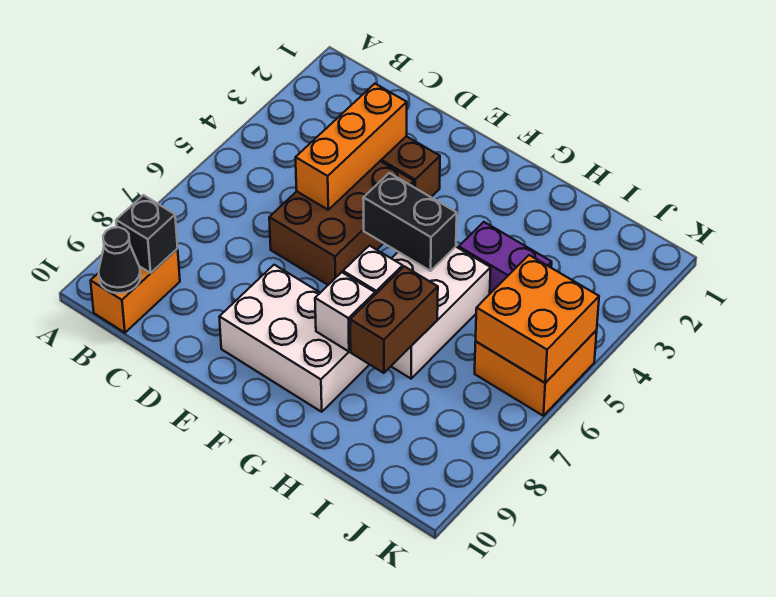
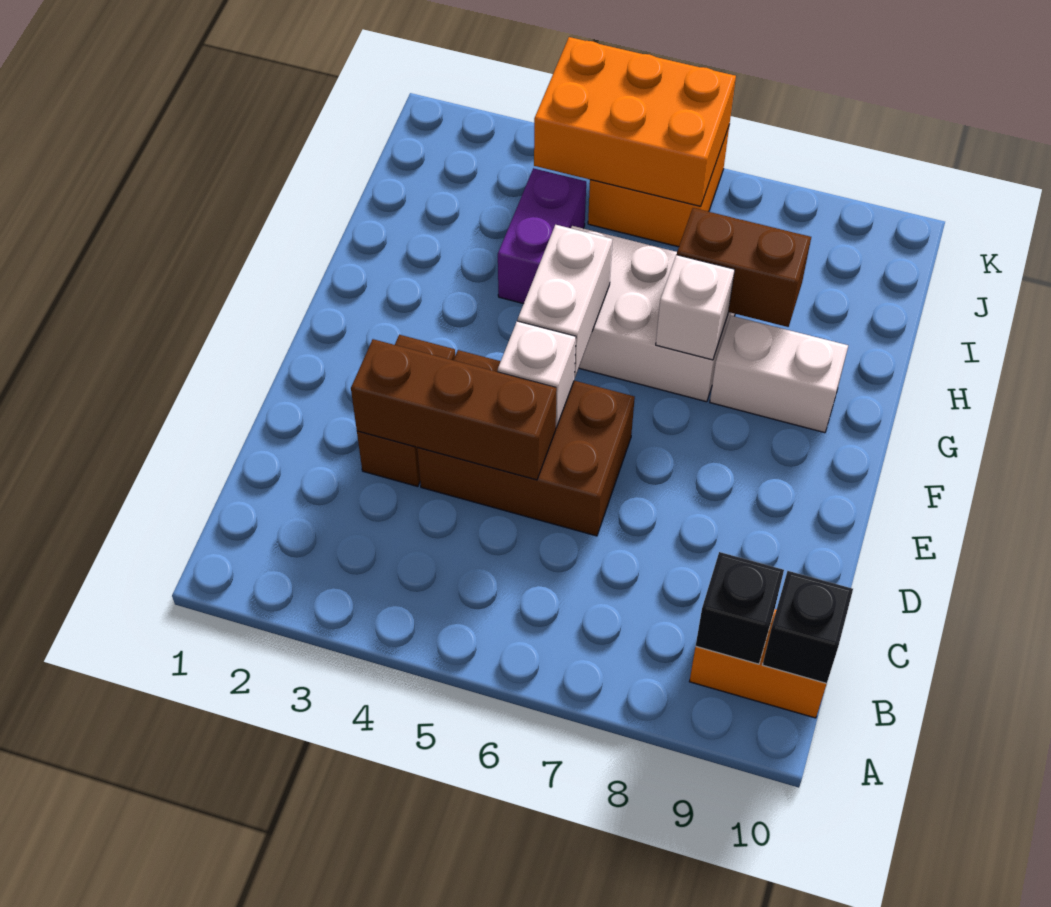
black cone B10 level 2 -> black brick B10 level 2
orange brick D3:D5 level 2 -> brown brick D3:D5 level 2
white brick E8:G9 level 1 -> white brick G8:G9 level 1
black brick F5:G5 level 2 -> white brick F5:G5 level 2
white brick G8 level 2 -> white brick E5 level 2
orange brick J5:K6 level 2 -> orange brick J4:K6 level 2

